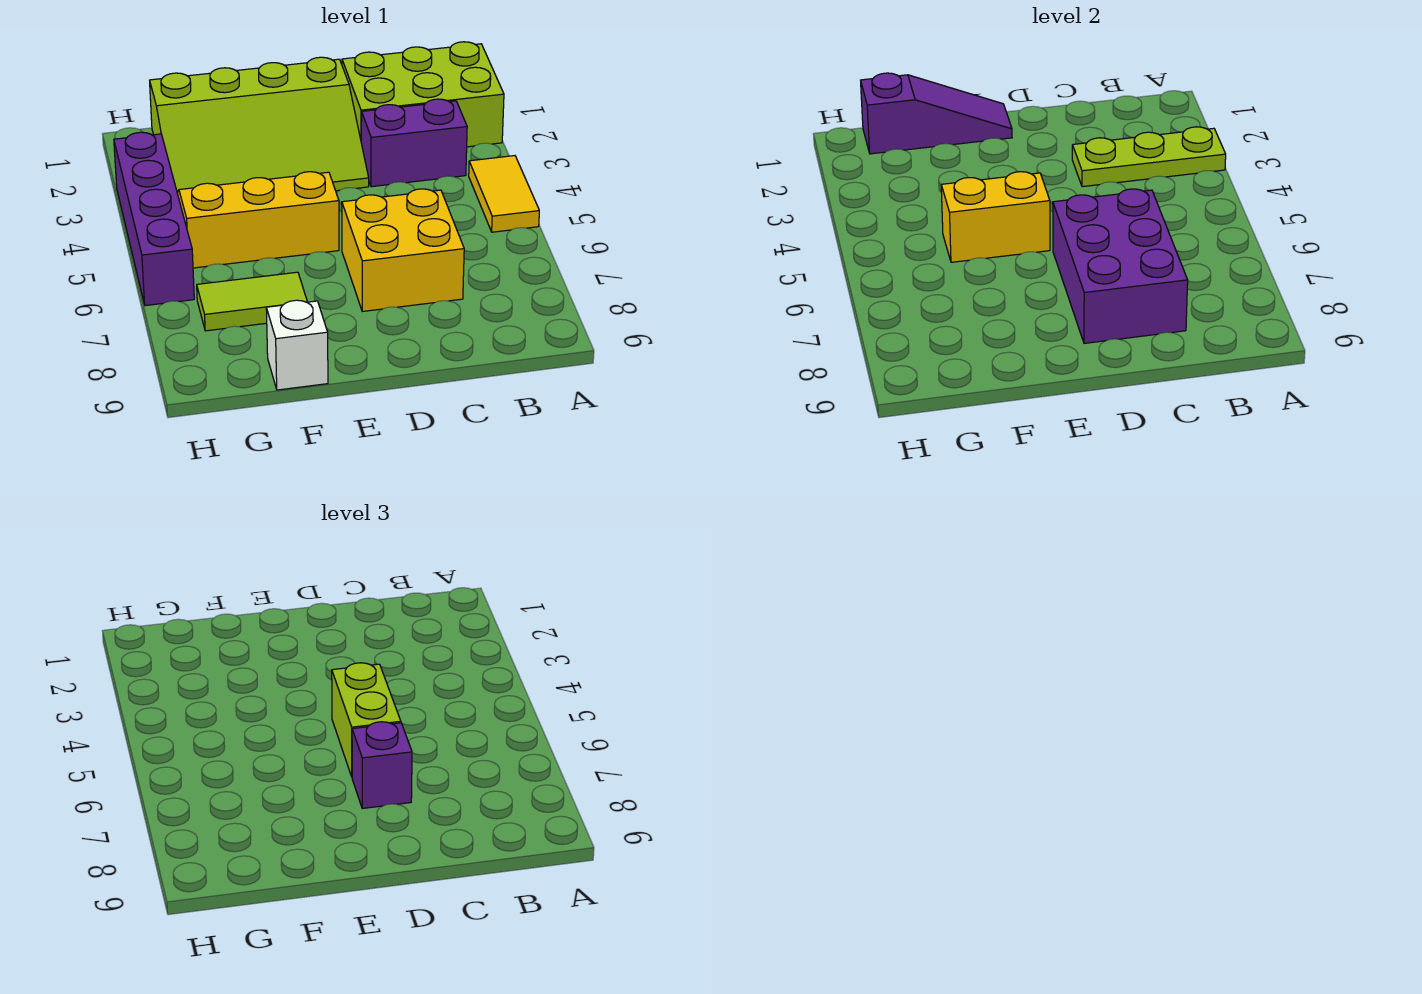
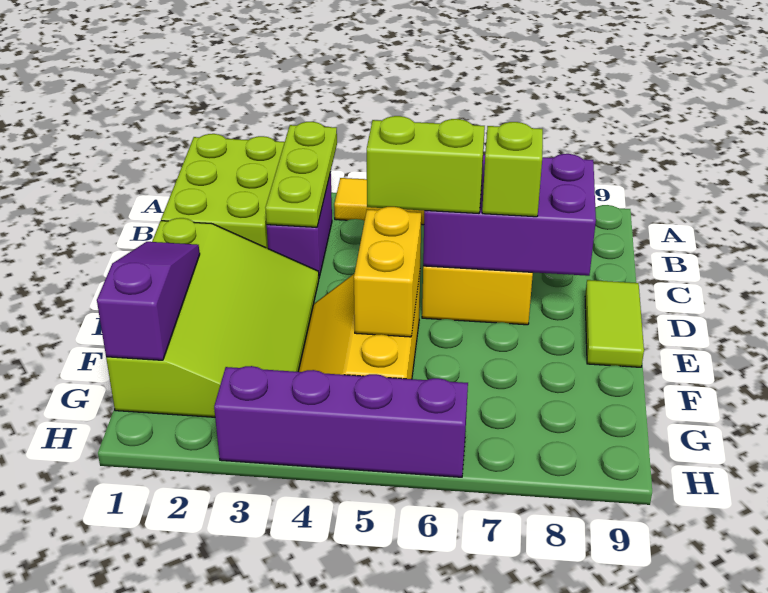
purple brick D7 level 3 -> lime brick D7 level 3
lime tile F7:G7 level 1 -> lime tile D9:E9 level 1
white brick F9 level 1 -> none

